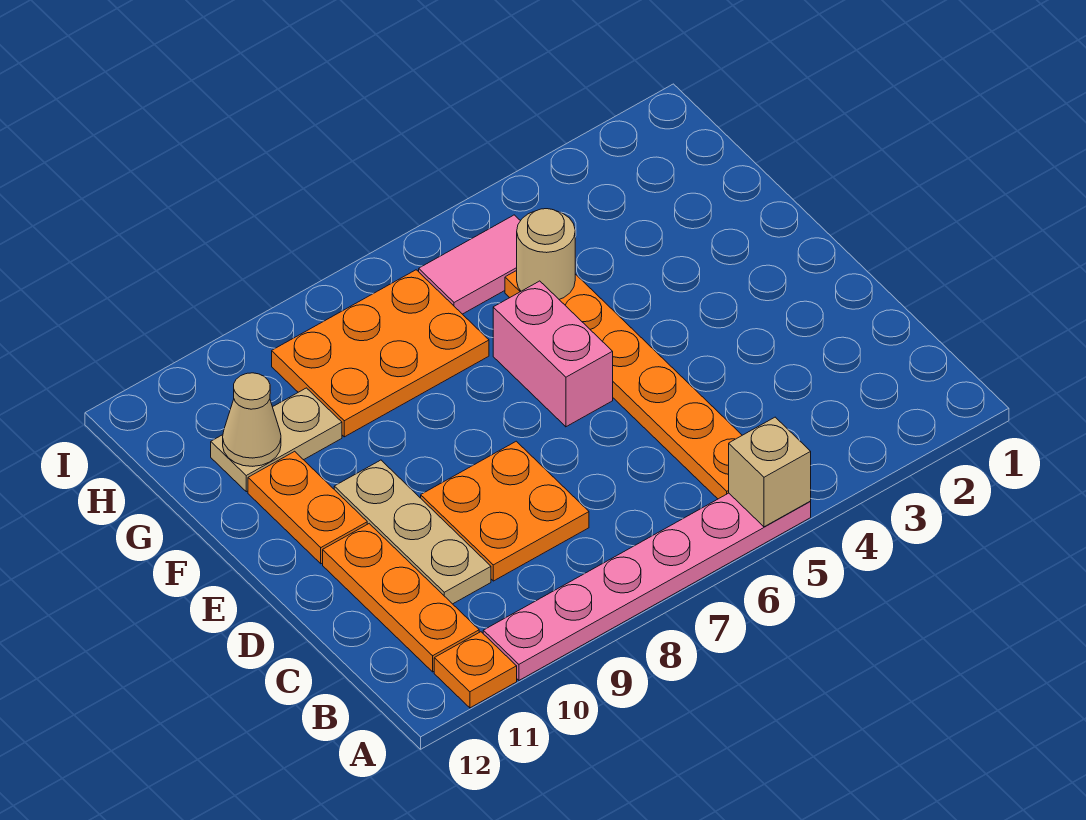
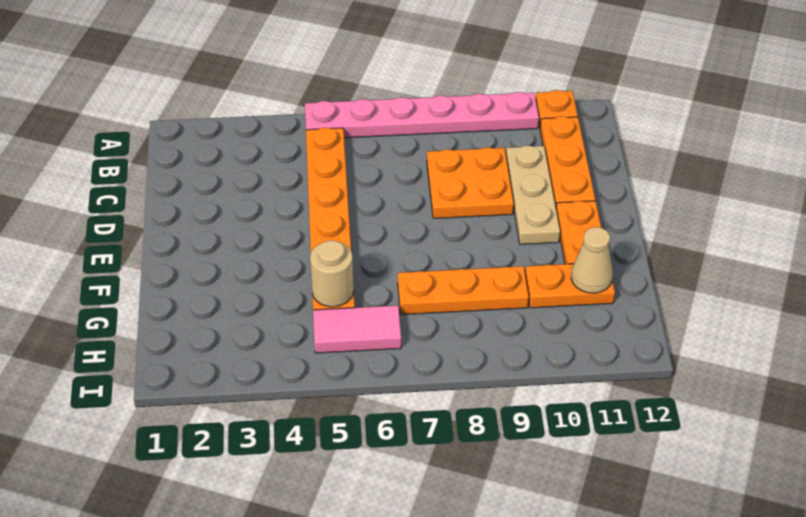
tan brick A5 level 2 -> none
pink brick E6:F6 level 1 -> none
orange plate G7:H9 level 1 -> orange plate G7:G9 level 1
tan plate G10:G11 level 1 -> orange plate G10:G11 level 1

